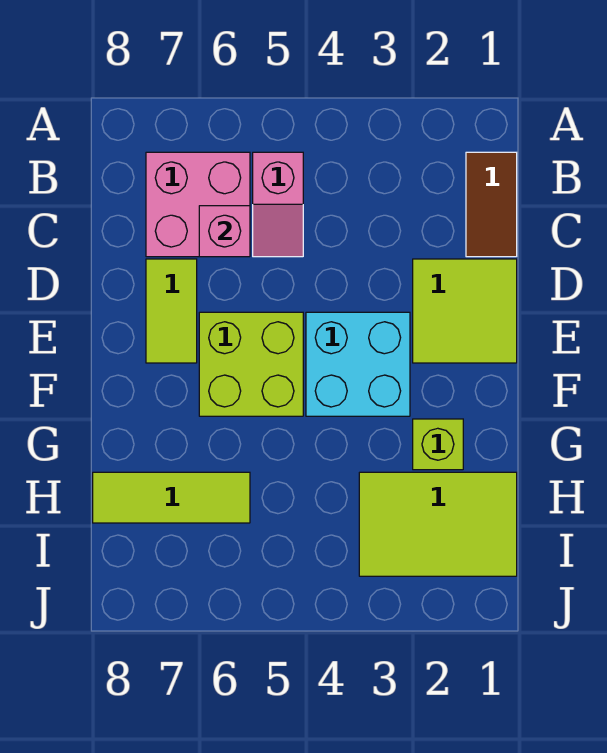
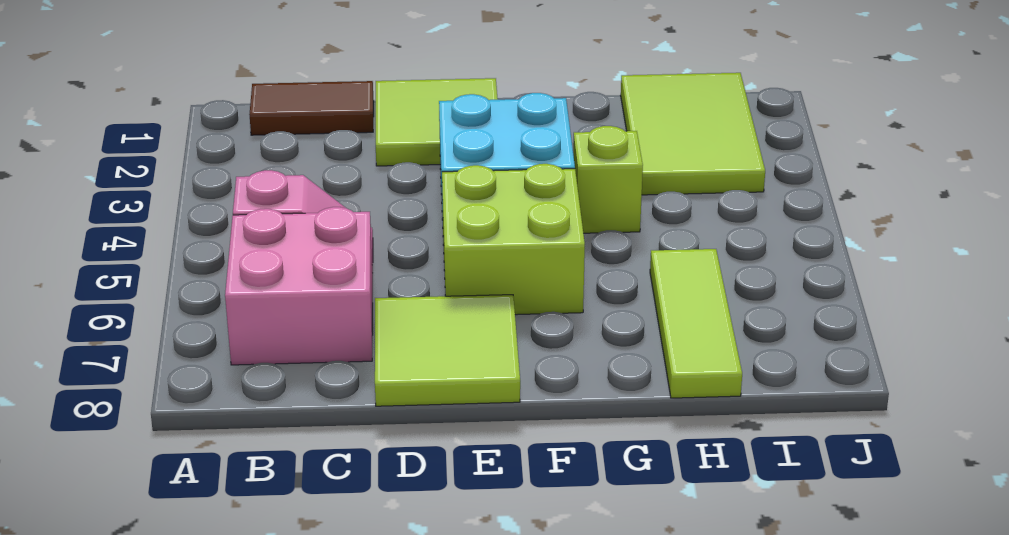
pink brick C6 level 2 -> none
lime tile D7:E7 level 1 -> lime tile D7:E8 level 1
lime brick G2 level 1 -> lime brick G4 level 1

